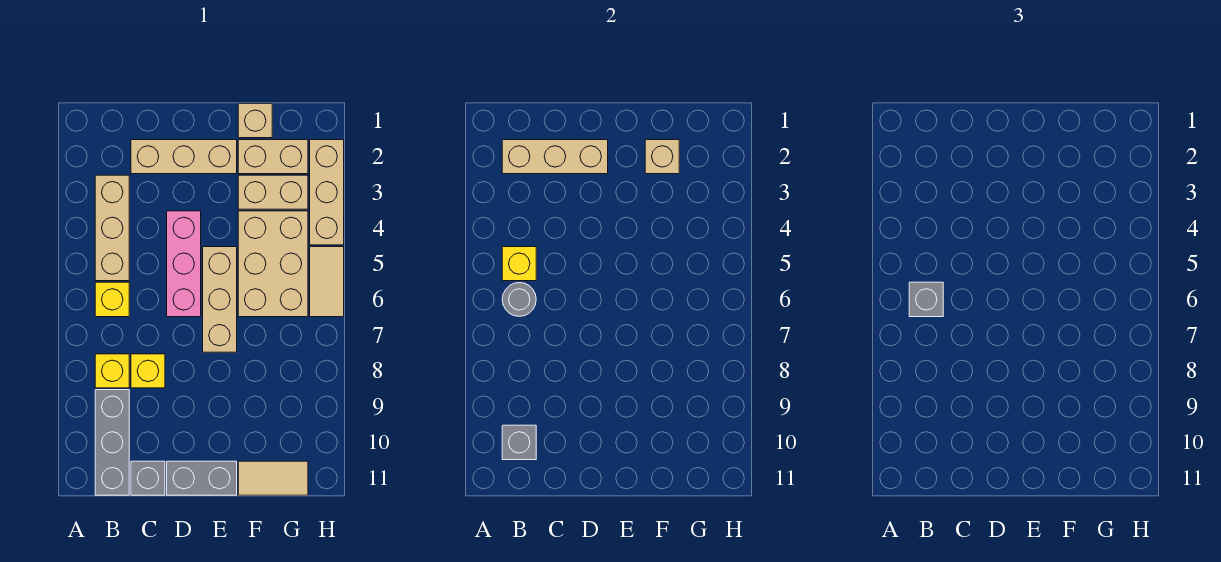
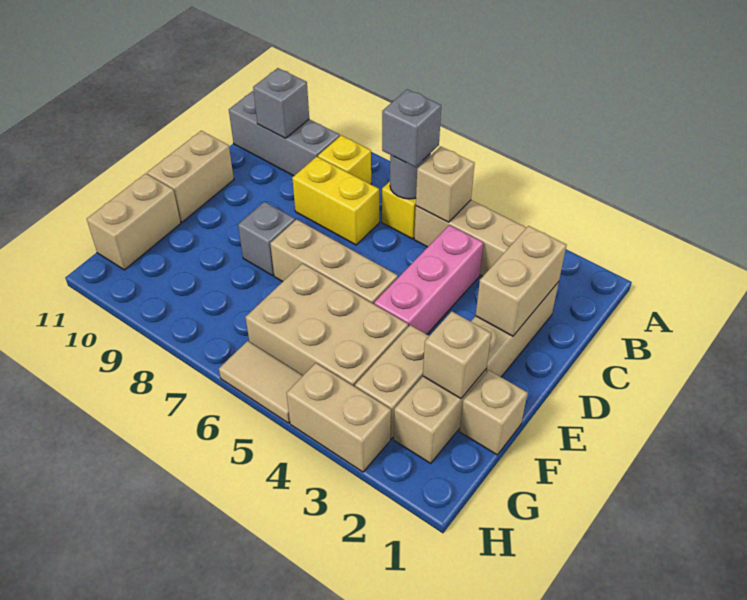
tan brick B2:D2 level 2 -> tan brick C2:D2 level 2
yellow brick B5 level 2 -> tan brick B5 level 2
yellow brick C8 level 1 -> yellow brick C7:C8 level 1
grey brick C11 level 1 -> grey brick E8 level 1
pink brick D4:D6 level 1 -> pink brick C4:E4 level 1
grey brick D11:E11 level 1 -> tan brick D11:E11 level 1
tan tile F11:G11 level 1 -> tan brick F11:G11 level 1
tan brick H2:H4 level 1 -> tan brick H3:H4 level 1

